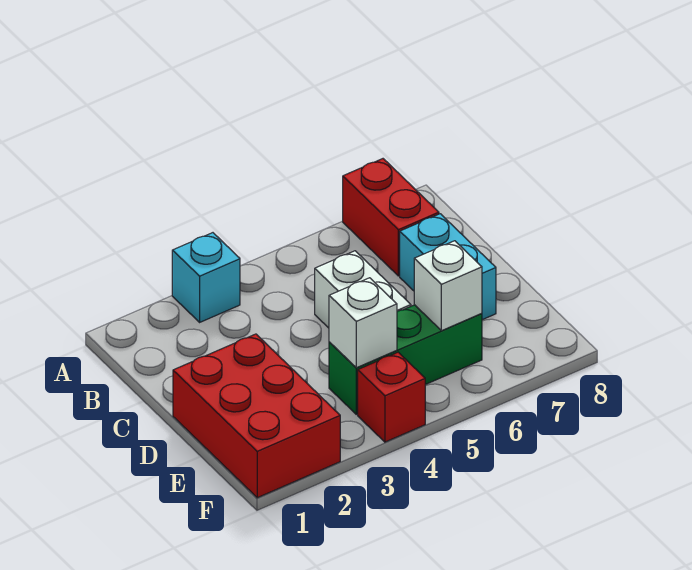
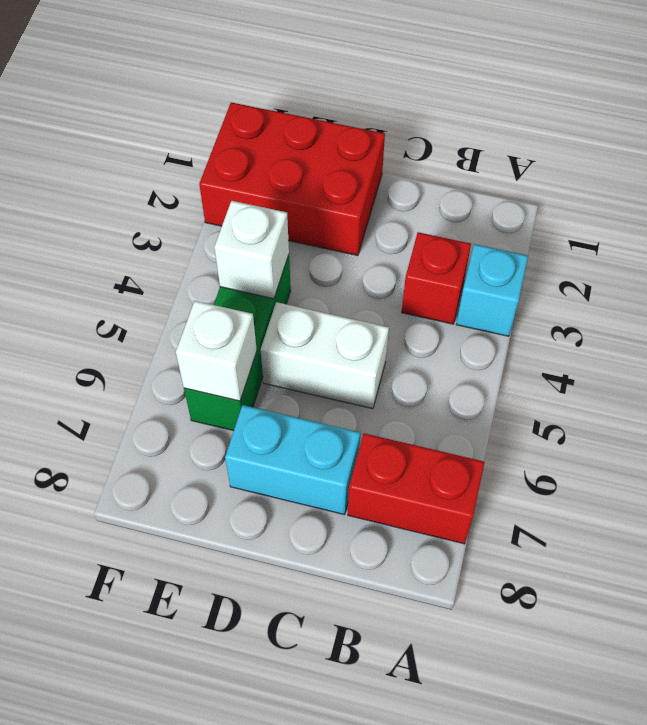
red brick F4 level 1 -> red brick B3 level 1

